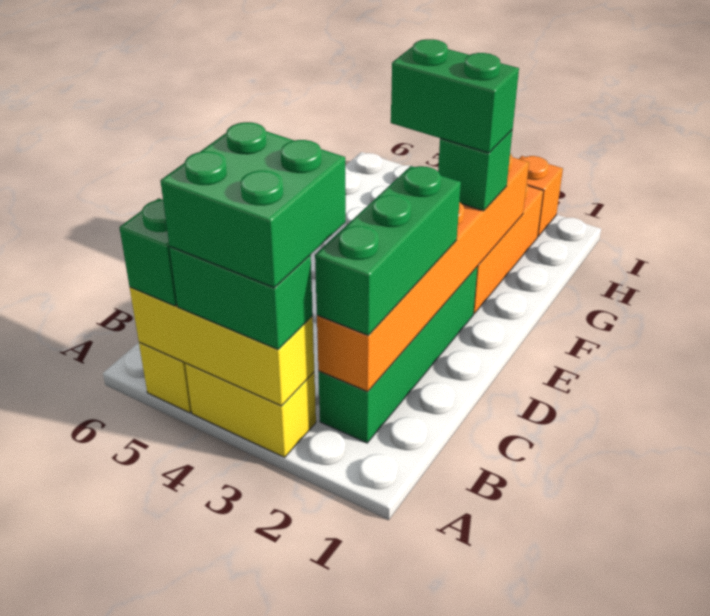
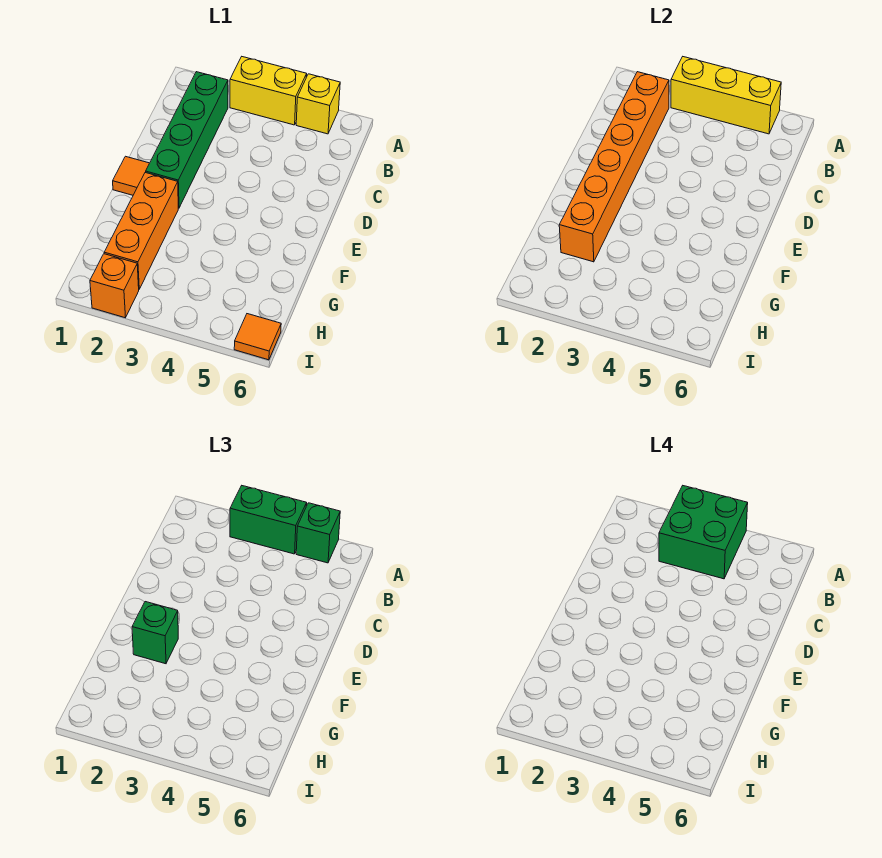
green brick B2:D2 level 3 -> none
none -> orange tile E1 level 1
green brick F2:F3 level 4 -> none
none -> orange tile I6 level 1

